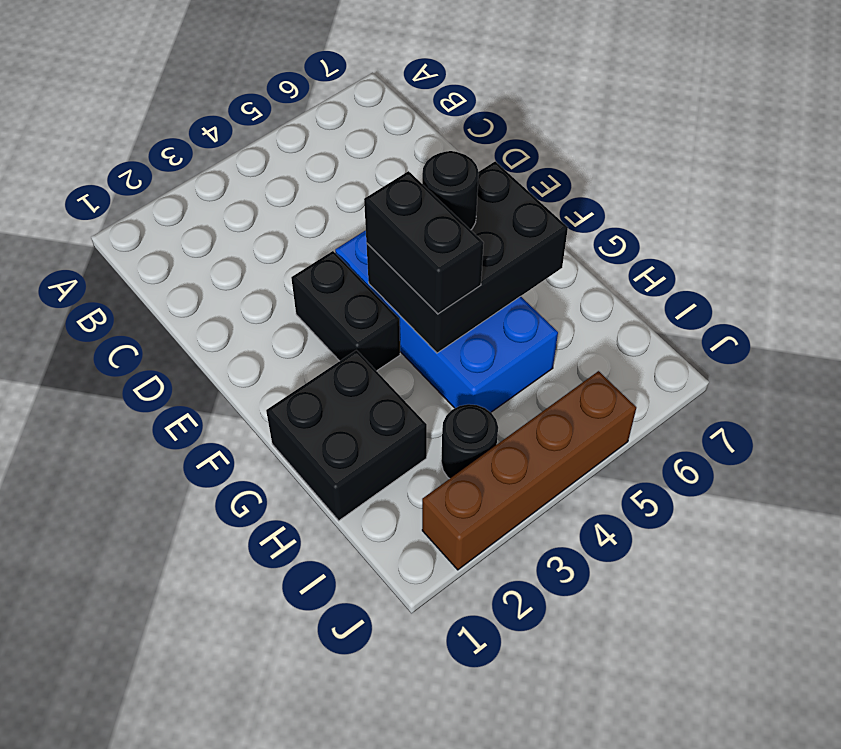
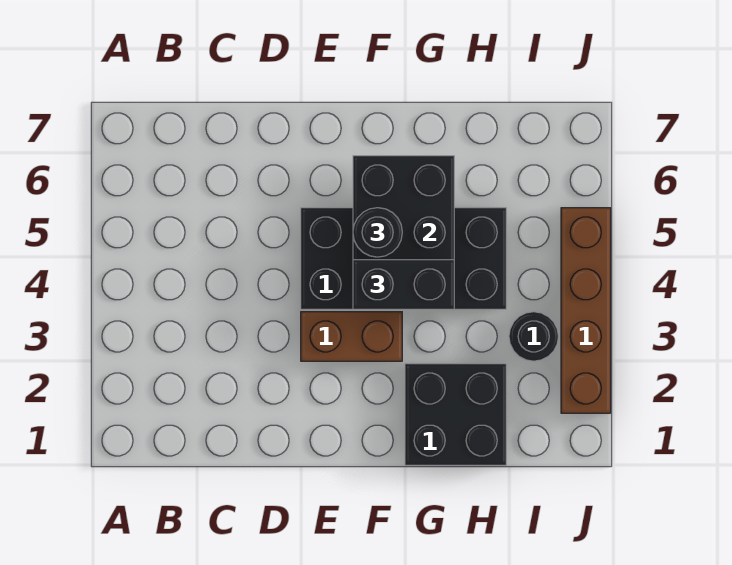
black brick E3:F3 level 1 -> brown brick E3:F3 level 1
blue brick E4:H5 level 1 -> black brick E4:H5 level 1

